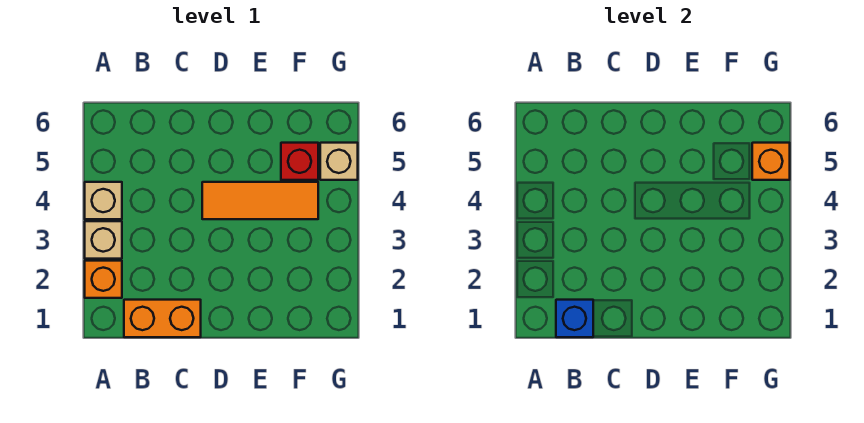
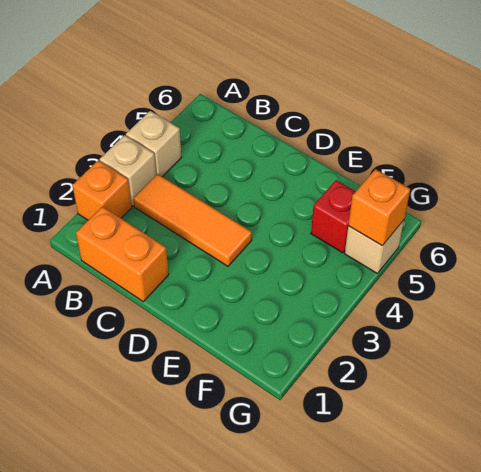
blue brick B1 level 2 -> none
orange tile D4:F4 level 1 -> orange tile B3:D3 level 1

